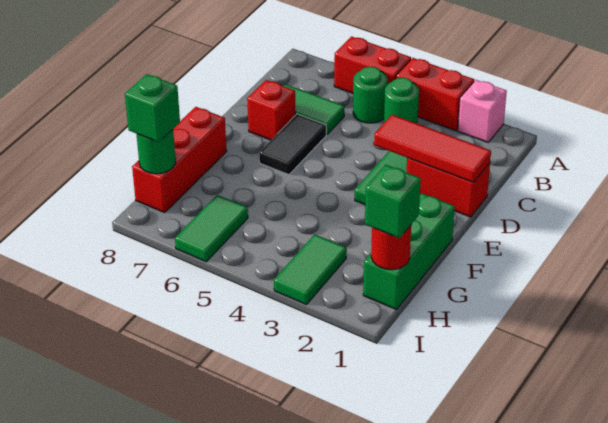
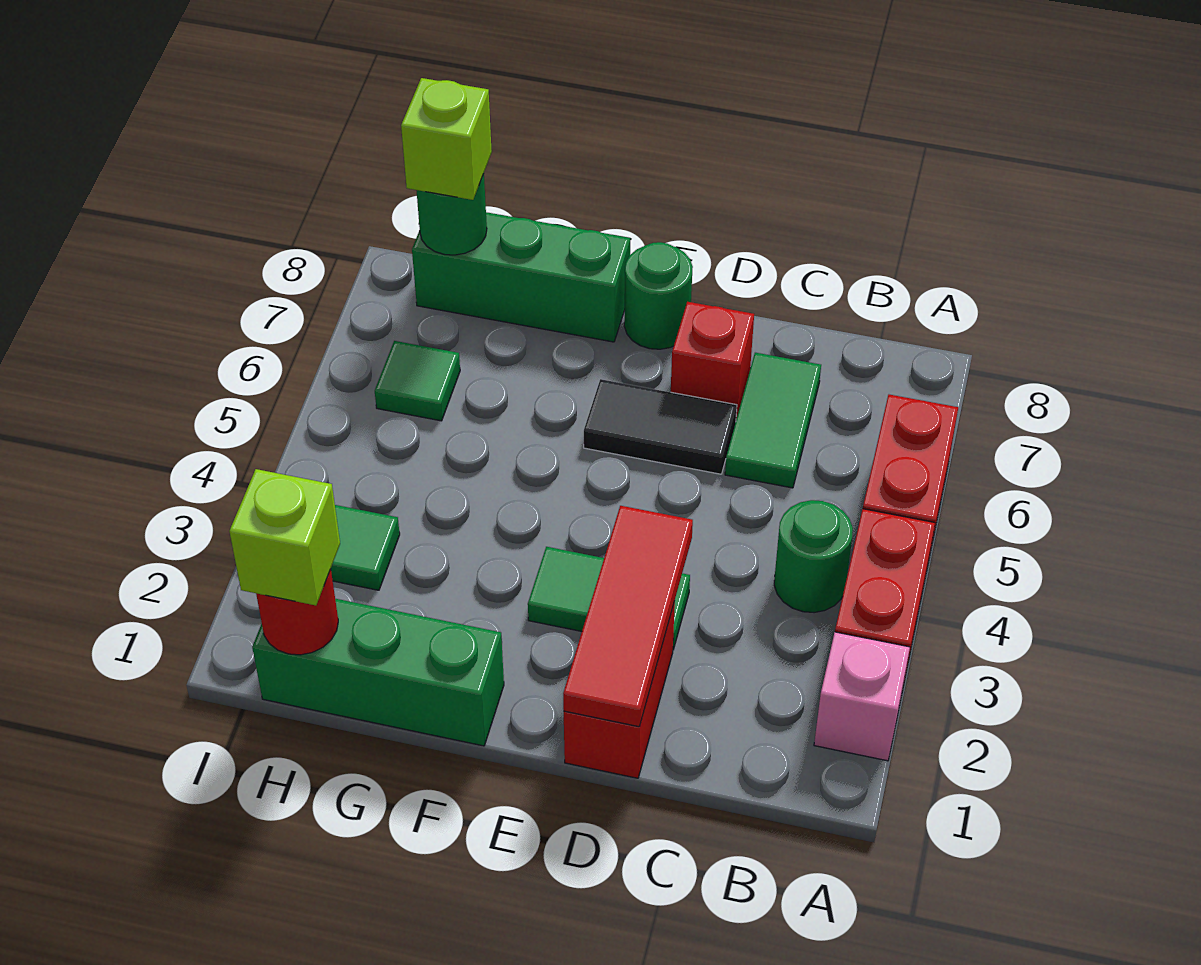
green round brick B5 level 1 -> green round brick E8 level 1
red brick F8:H8 level 1 -> green brick F8:H8 level 1
green brick H1 level 3 -> lime brick H1 level 3
green tile H6:I6 level 1 -> green tile H6 level 1
green brick H8 level 3 -> lime brick H8 level 3

